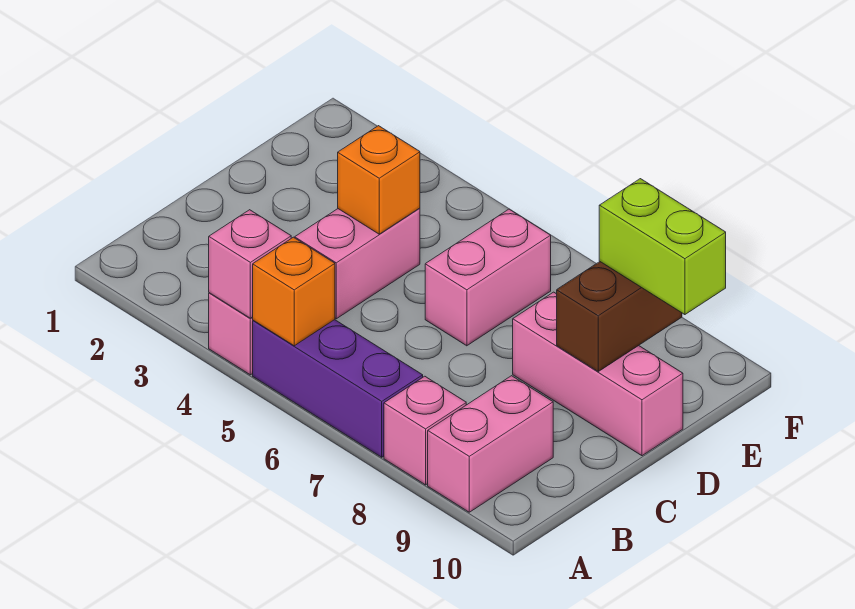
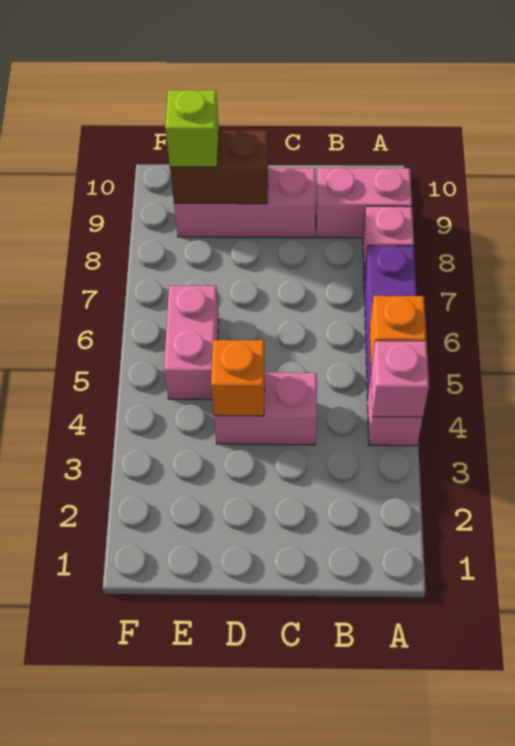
pink brick D6:E6 level 1 -> pink brick E5:E6 level 1
pink brick D8:D10 level 1 -> pink brick C9:E9 level 1
lime brick E9:E10 level 3 -> lime brick E9 level 3

